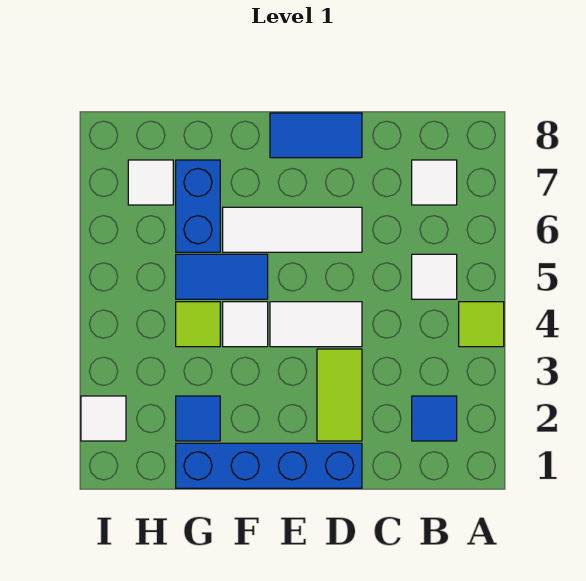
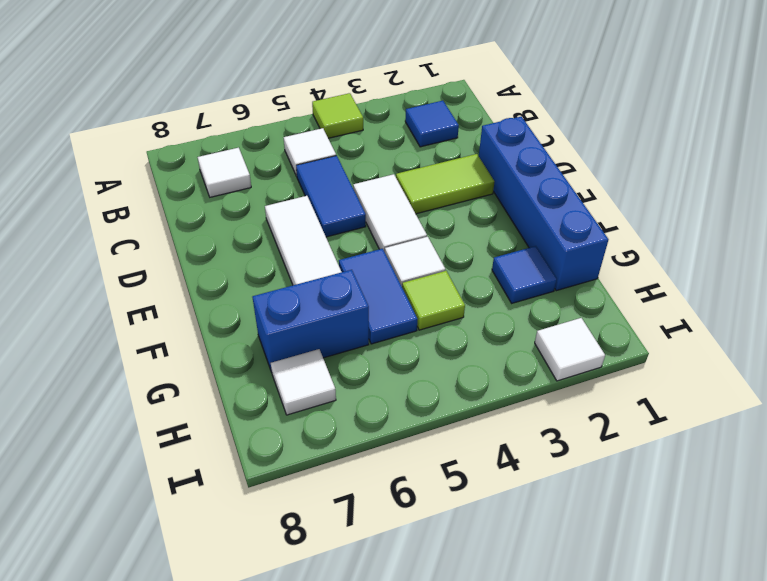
blue tile D8:E8 level 1 -> blue tile C5:D5 level 1

